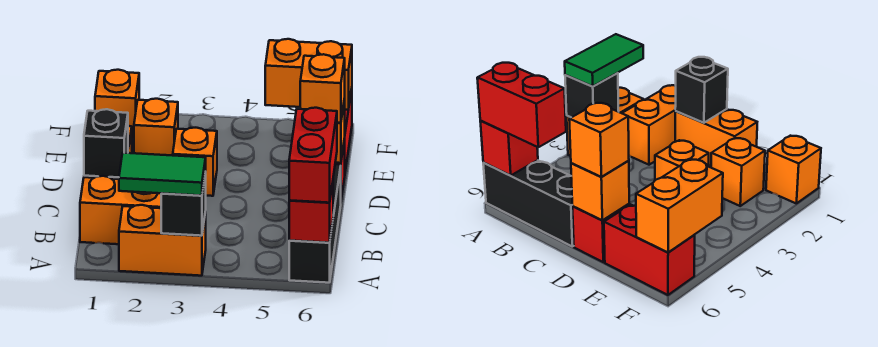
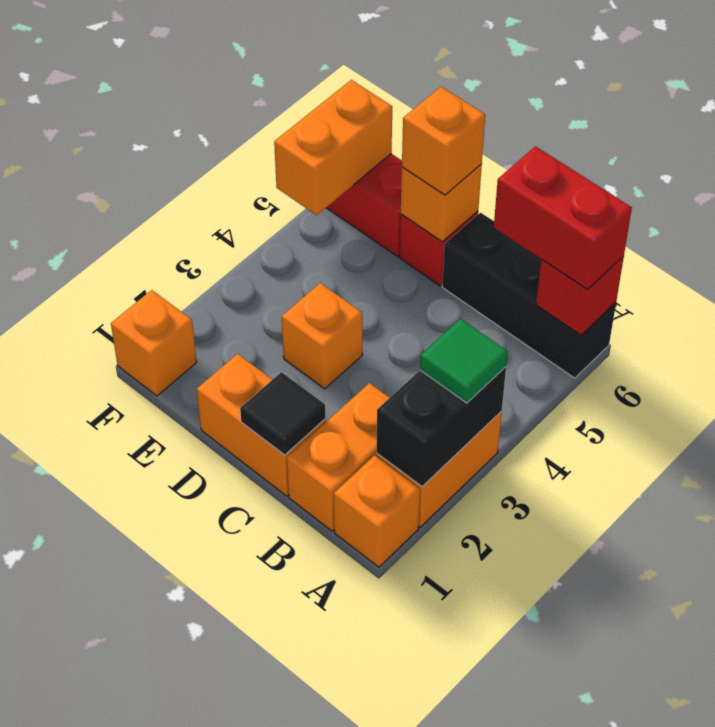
green tile A2:A3 level 3 -> green tile A3 level 3
black brick A3 level 2 -> black brick A2:A3 level 2
black brick C1 level 2 -> black tile C1 level 2
orange brick E2 level 1 -> orange brick A1 level 1

